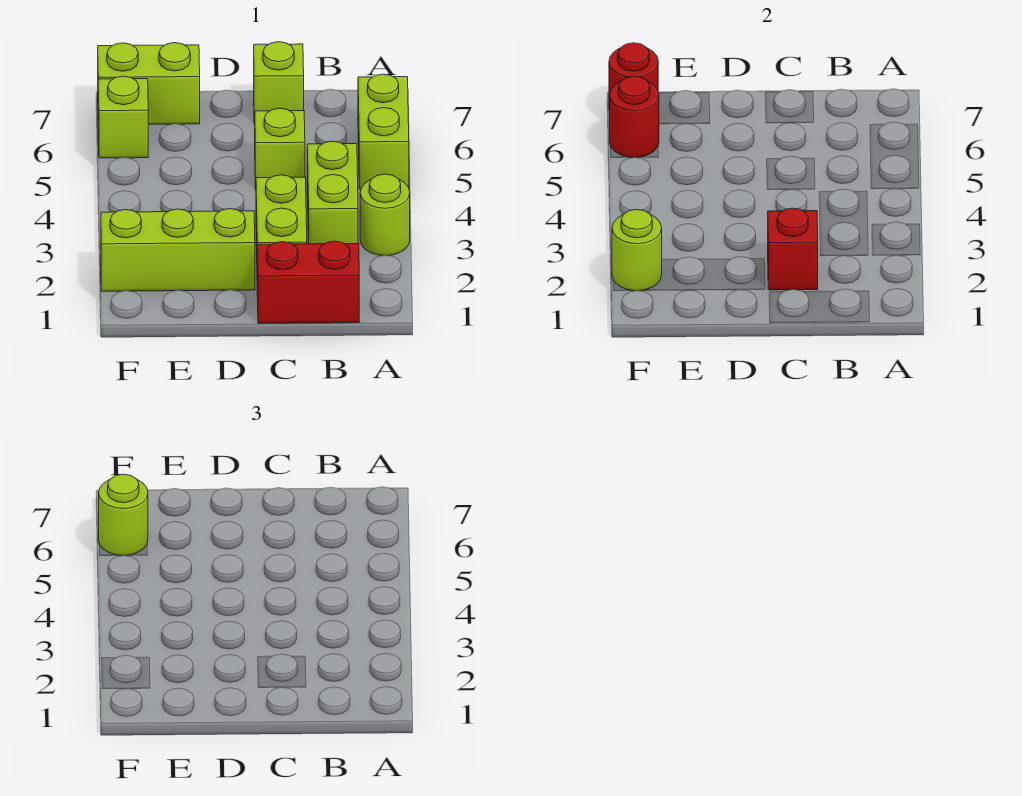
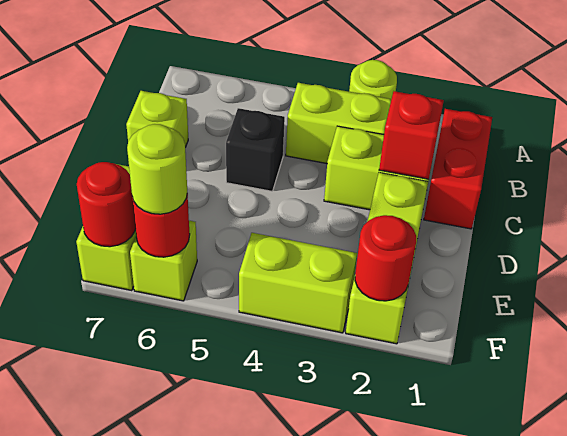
lime brick A5:A6 level 1 -> lime brick F3:F4 level 1
lime brick C5 level 1 -> black brick C5 level 1
lime round brick F2 level 2 -> red round brick F2 level 2

